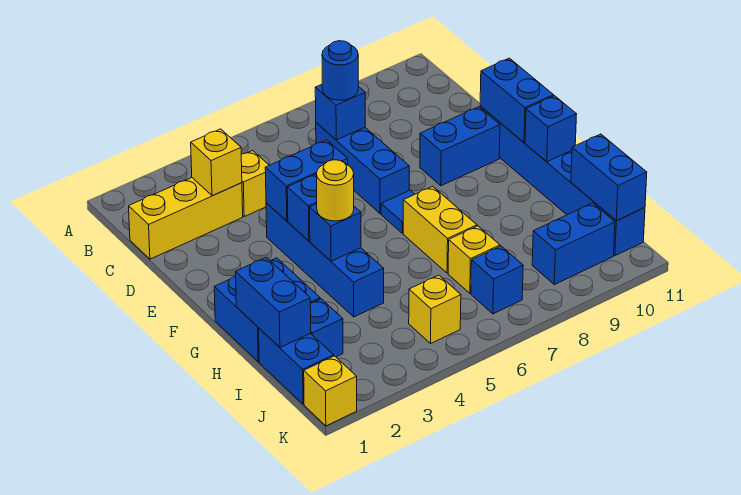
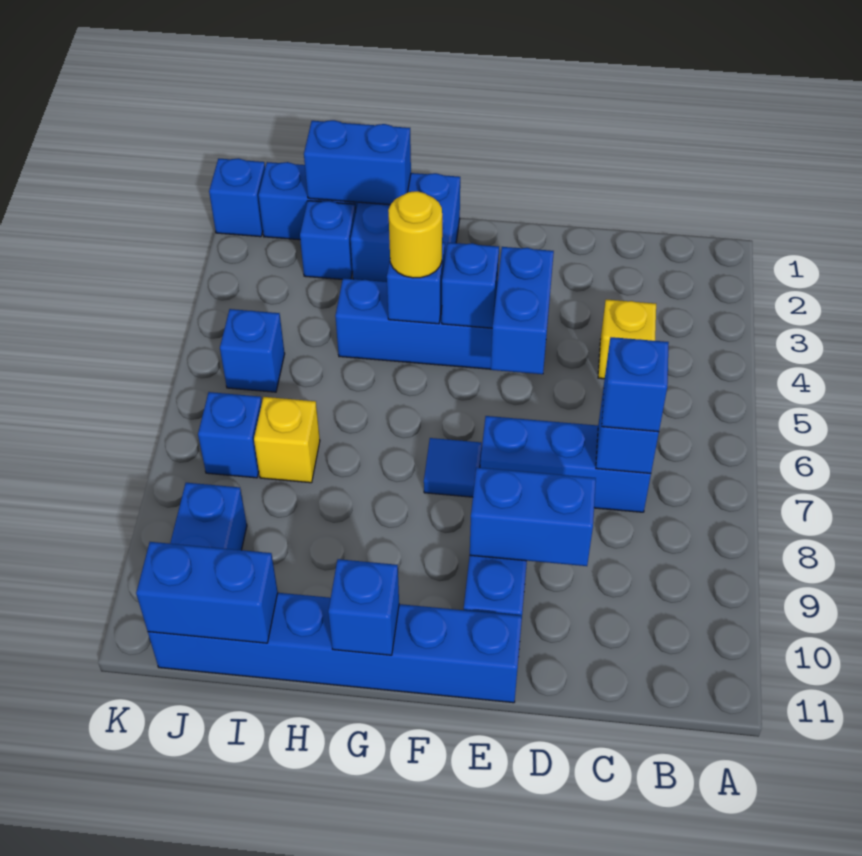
yellow brick C1:C3 level 1 -> none
yellow brick C3 level 2 -> none
blue round brick C7 level 3 -> blue brick C7 level 3
blue brick E11:F11 level 2 -> blue brick D9:E9 level 2
yellow brick G7:H7 level 1 -> none
yellow brick J5 level 1 -> blue brick J5 level 1
yellow brick K1 level 1 -> blue brick K1 level 1

